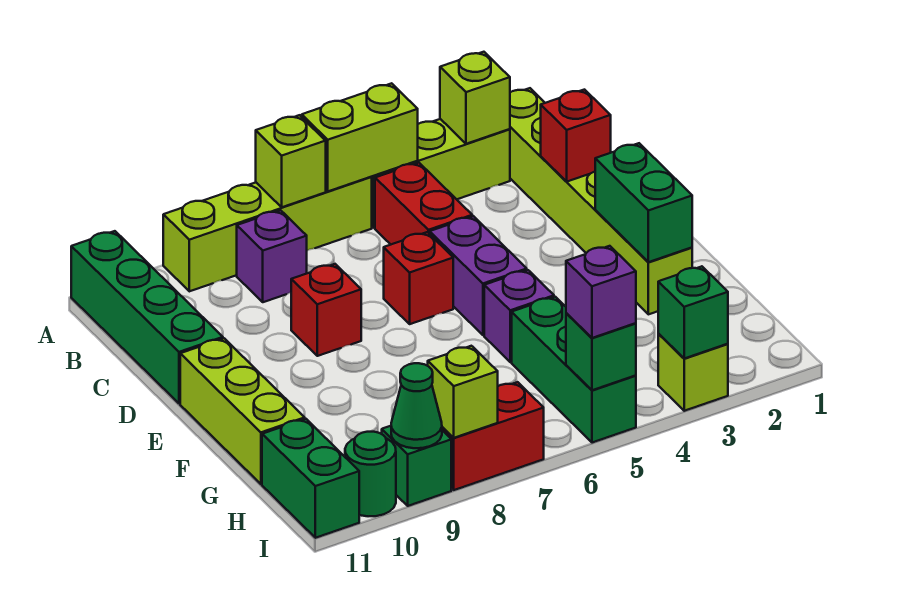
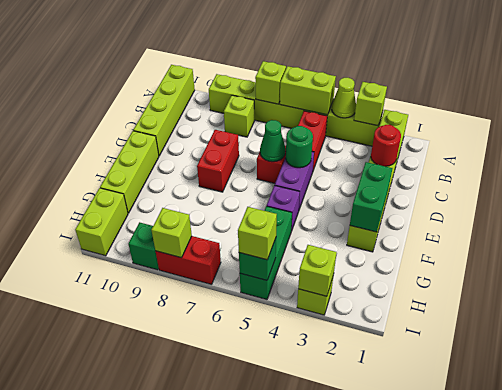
none -> lime cone A4 level 2
green brick A11:D11 level 1 -> lime brick A11:D11 level 1
purple brick B8 level 1 -> lime brick B8 level 1
red brick C2 level 2 -> red round brick C2 level 2
red brick D8 level 1 -> red brick D8:E8 level 1
green brick H11:I11 level 1 -> lime brick H11:I11 level 1
green brick I3 level 2 -> lime brick I3 level 2
purple brick I5 level 3 -> lime brick I5 level 3
green cone I9 level 2 -> green cone D6 level 2
green round brick I10 level 1 -> green round brick D5 level 2

